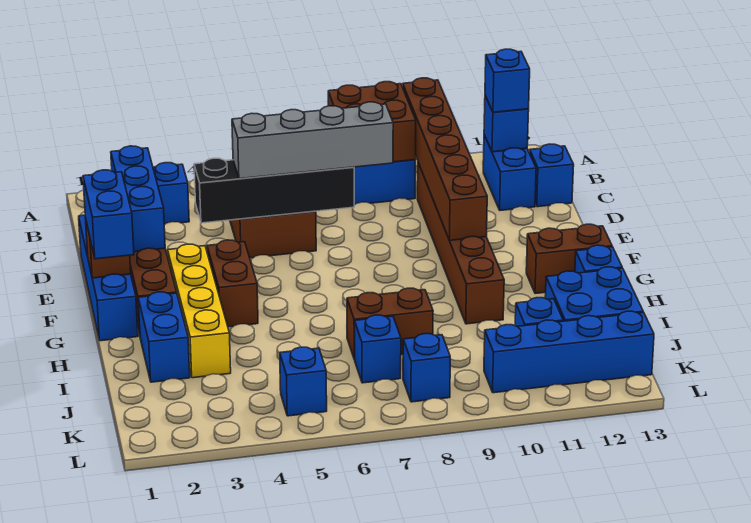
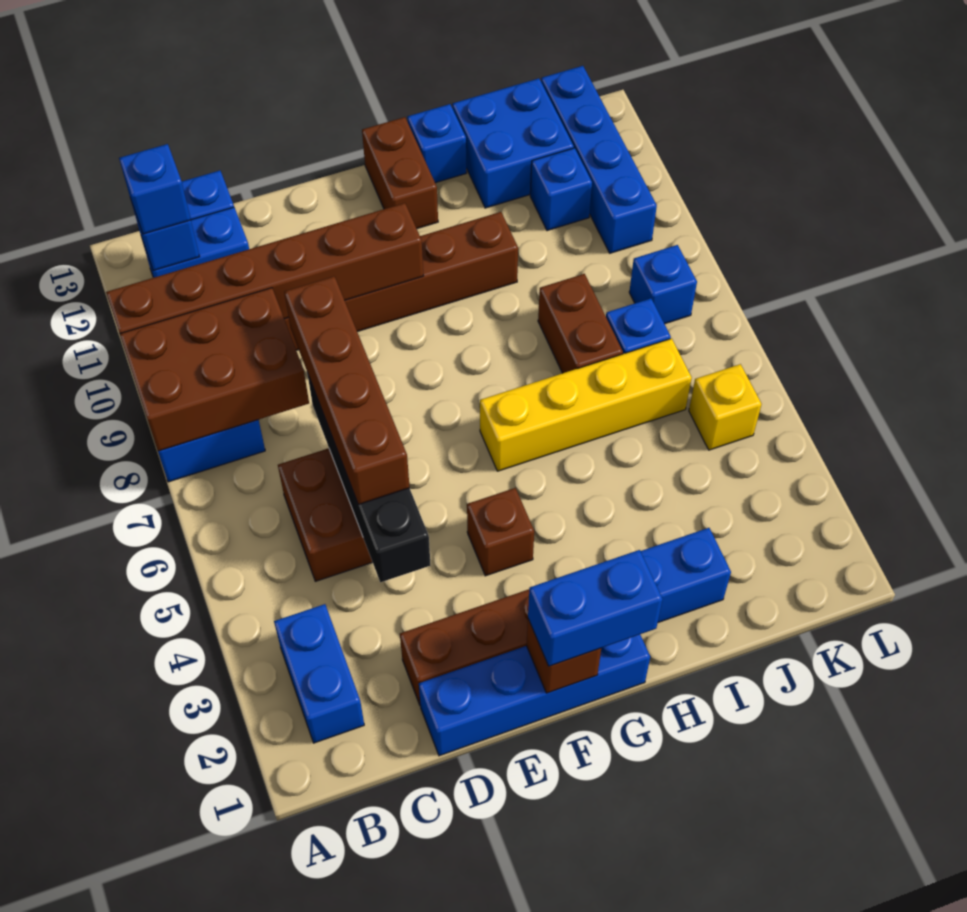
brown brick A8:B9 level 2 -> brown brick A8:C9 level 2
blue brick C2:E2 level 2 -> none
grey brick D5:D8 level 3 -> brown brick D5:D8 level 3
yellow brick F3:I3 level 1 -> yellow brick G6:J6 level 1
brown brick F4:G4 level 1 -> brown brick F4 level 1
blue brick K5 level 1 -> yellow brick K5 level 1

